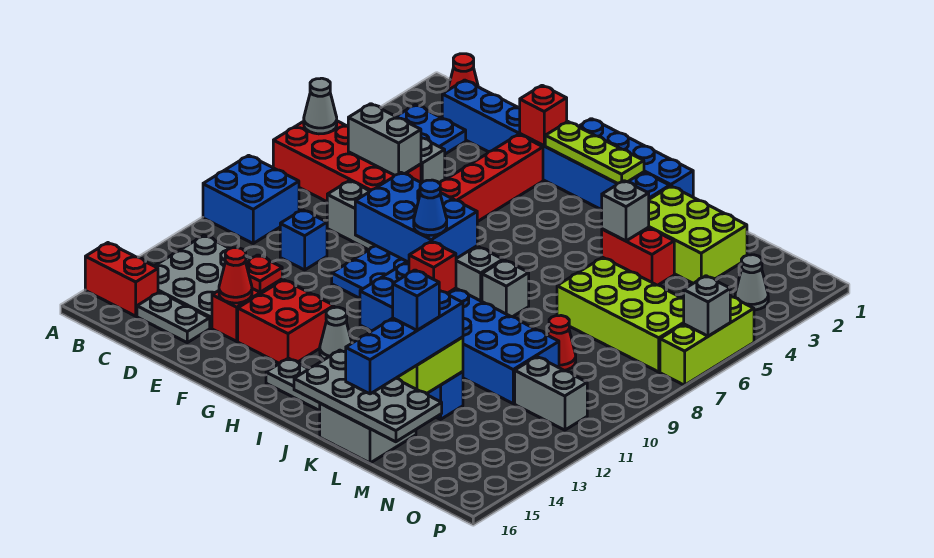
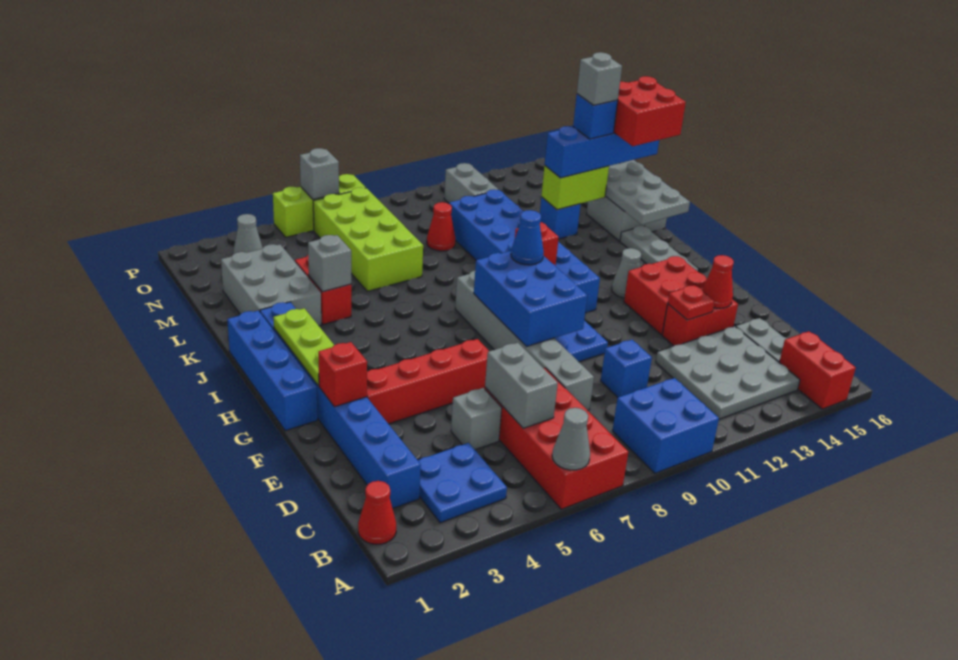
grey brick J8 level 1 -> grey brick L14 level 5
lime brick K2:M3 level 1 -> grey brick K2:M3 level 1
none -> red brick K15:L16 level 4

